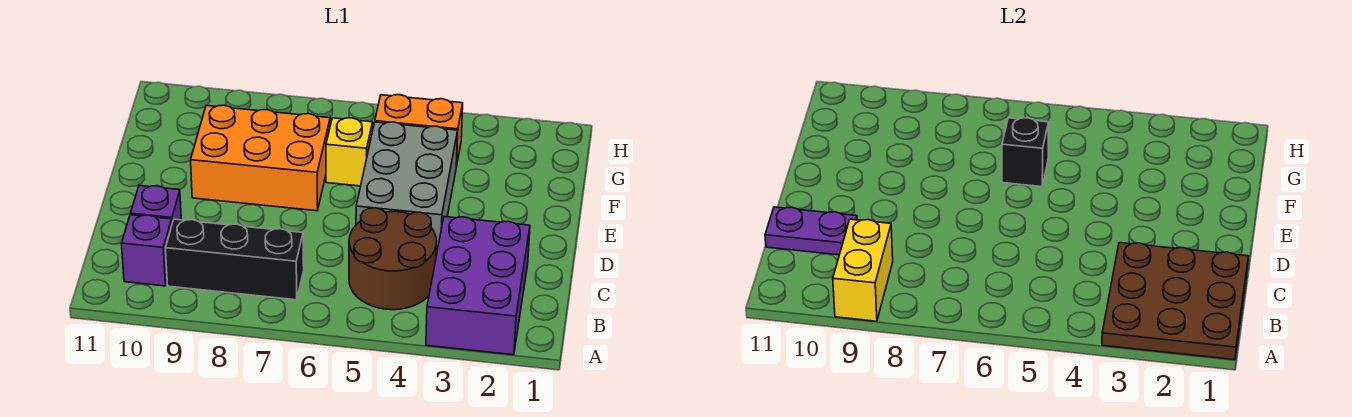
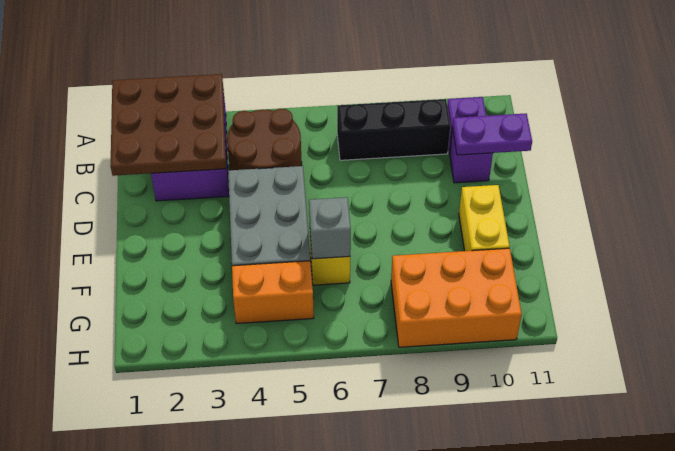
yellow brick A9:B9 level 2 -> yellow brick E10:F10 level 1
orange brick E7:F9 level 1 -> orange brick G8:H10 level 1
black brick F6 level 2 -> grey brick F6 level 2

